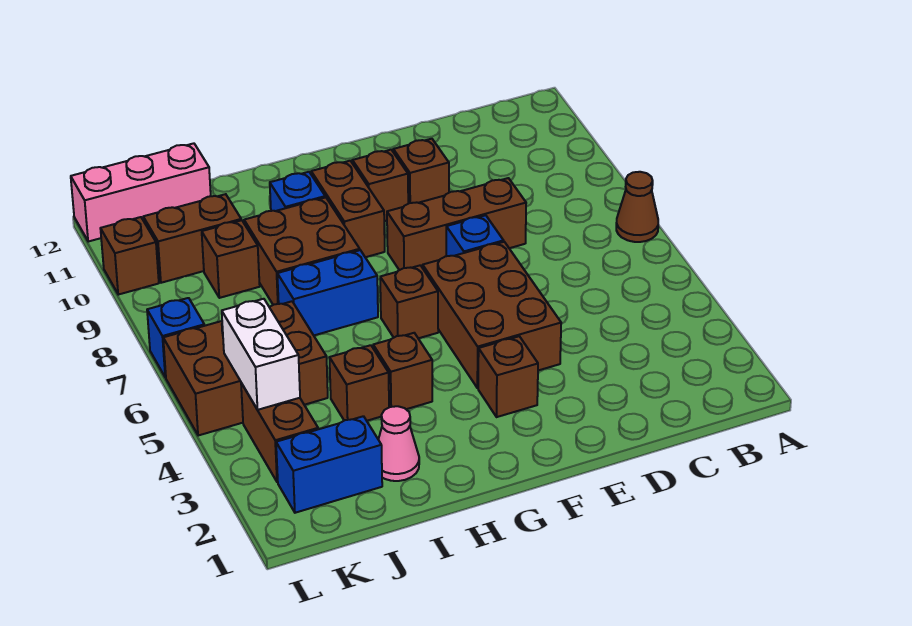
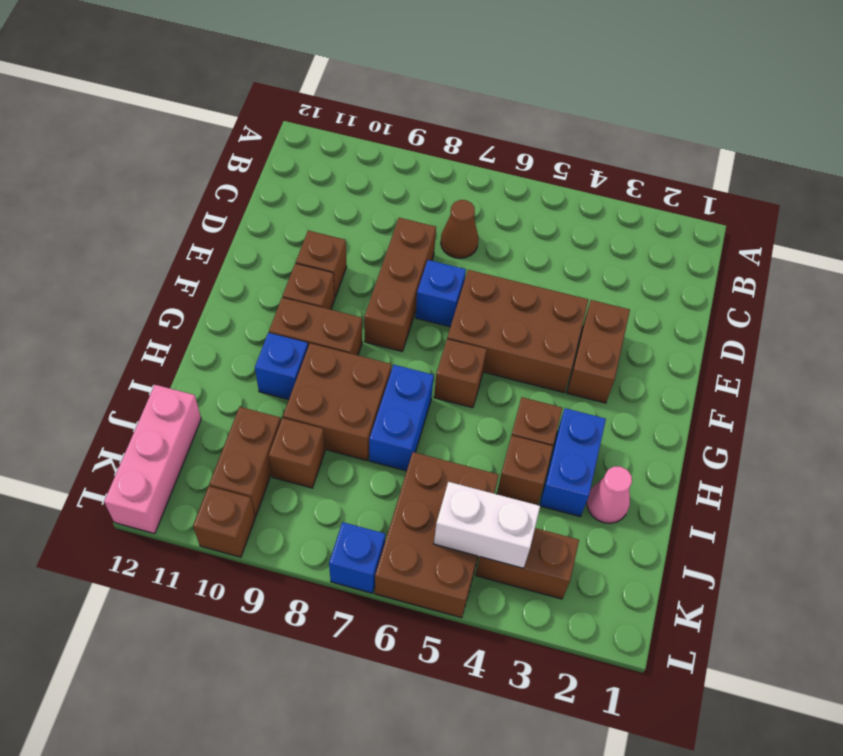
brown cone A7 level 1 -> brown cone C7 level 1
brown brick F3 level 1 -> brown brick E3:F3 level 1
blue brick J2:K2 level 1 -> blue brick H3:I3 level 1

